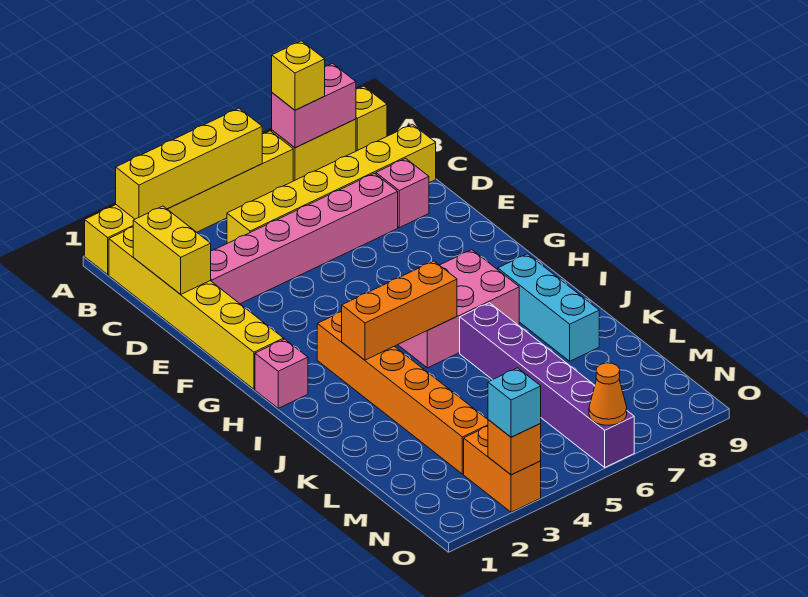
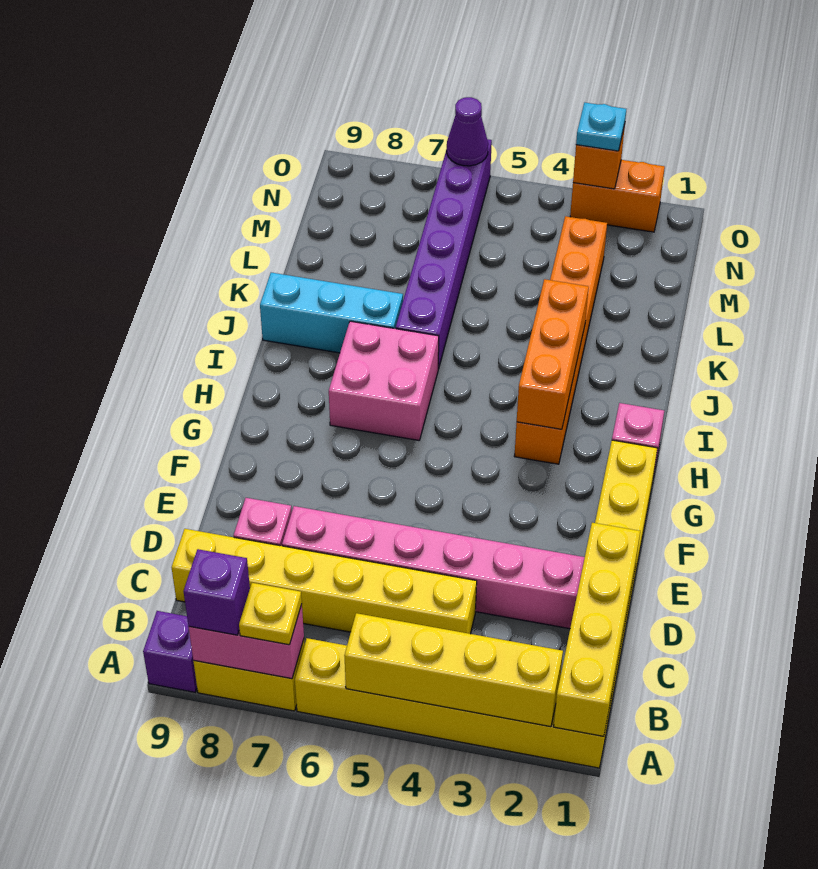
yellow brick A7 level 3 -> yellow plate A7 level 3
none -> purple brick A8 level 3
yellow brick A9 level 1 -> purple brick A9 level 1
yellow brick C1:D1 level 2 -> yellow brick A1:D1 level 2
pink brick H5:I7 level 1 -> pink brick H6:I7 level 1
orange brick I3:I5 level 2 -> orange brick H3:J3 level 2
cyan brick I8:K8 level 1 -> cyan brick J7:J9 level 1
orange brick N3:O3 level 1 -> orange brick O2:O3 level 1
cyan brick O3 level 3 -> cyan plate O3 level 3
orange cone O6 level 2 -> purple cone O6 level 2

